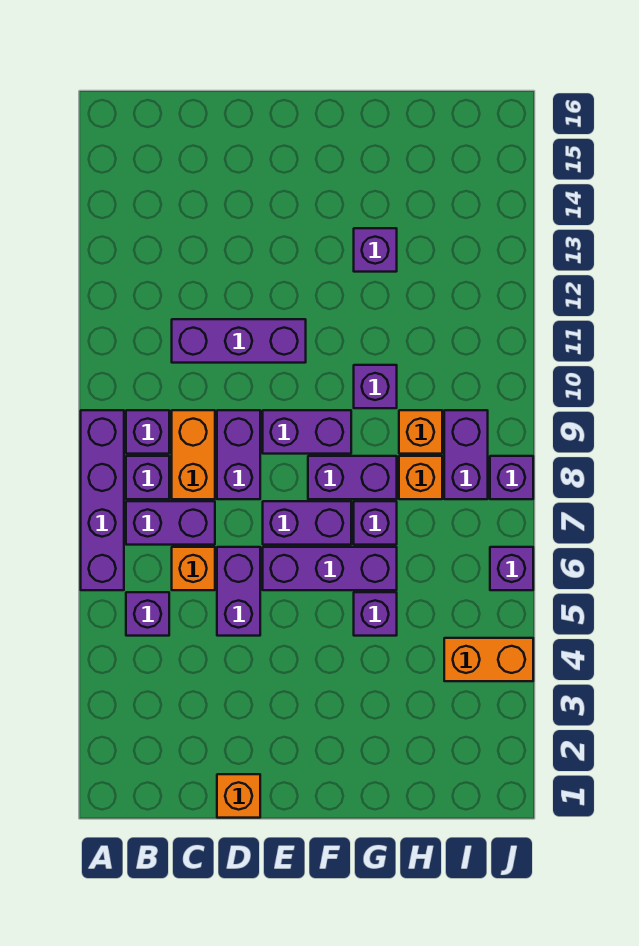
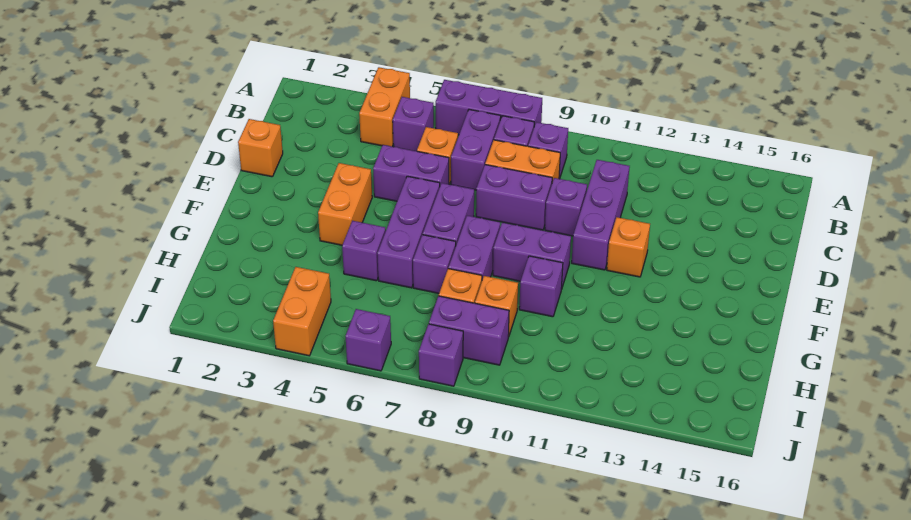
none -> orange brick A4:B4 level 1
purple brick A6:A9 level 1 -> purple brick A6:A8 level 1
none -> orange brick E4:F4 level 1
purple brick E9:F9 level 1 -> purple brick F9:F10 level 1
none -> orange brick E12 level 1
purple brick G13 level 1 -> purple brick D10 level 1

